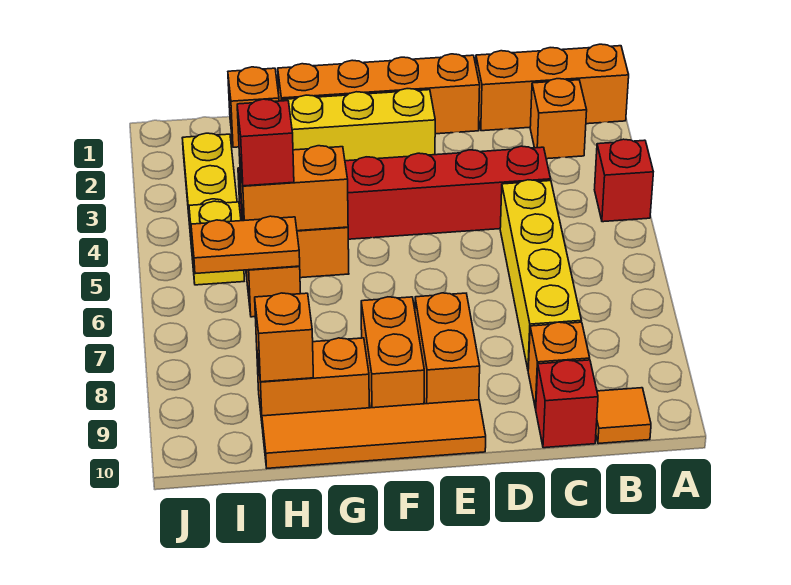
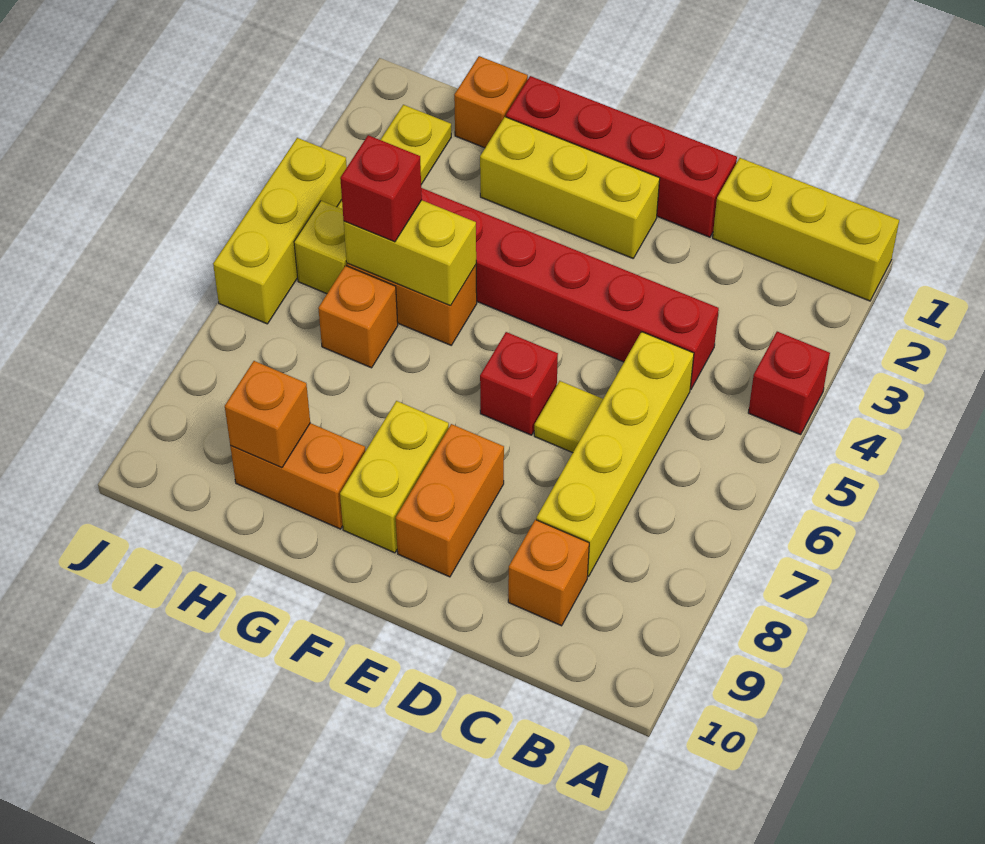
orange brick A1:C1 level 1 -> yellow brick A1:C1 level 1
orange brick B2 level 1 -> none
orange tile B10 level 1 -> none
red brick C10 level 1 -> red brick E6 level 1
orange brick D1:G1 level 1 -> red brick D1:G1 level 1
none -> yellow tile D6 level 1
orange tile E10:H10 level 1 -> none
orange brick F8:F9 level 1 -> yellow brick F8:F9 level 1
orange brick G5:H5 level 2 -> yellow brick G5:H5 level 2
orange plate H6:I6 level 2 -> none
none -> yellow brick J4:J6 level 1

